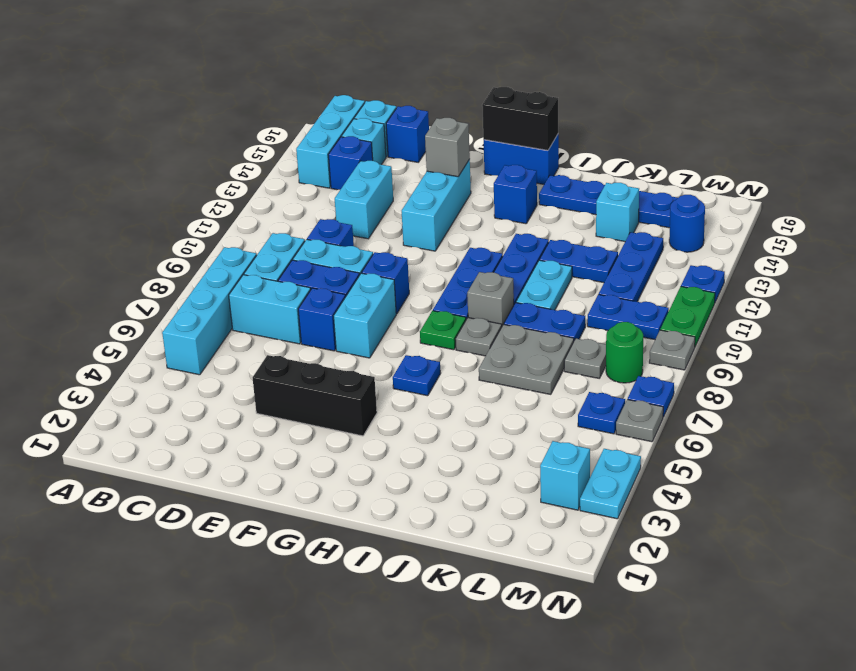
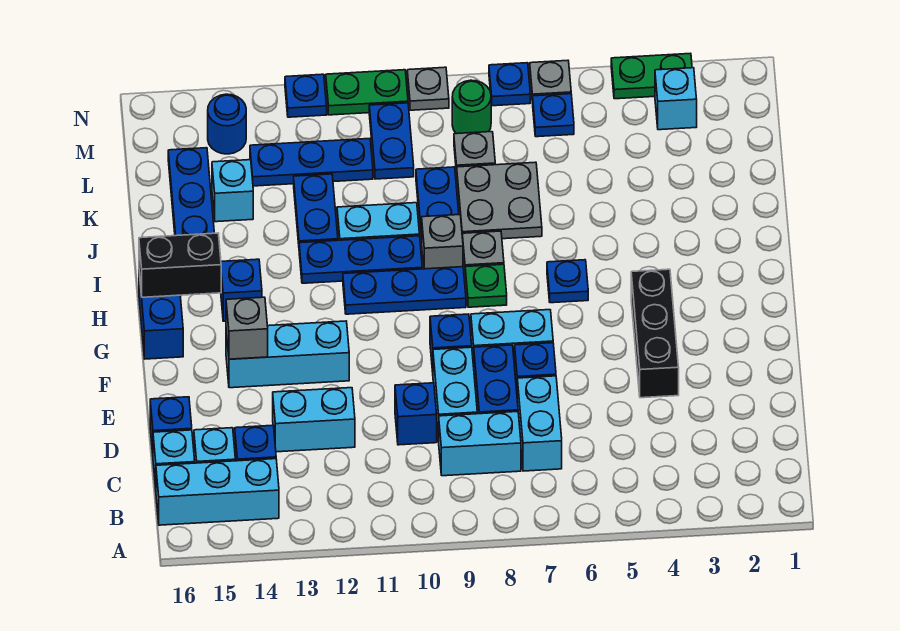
cyan brick B5:B8 level 1 -> none
black brick G16:H16 level 2 -> black brick H15:H16 level 2
cyan plate N3:N4 level 1 -> green plate N3:N4 level 1

